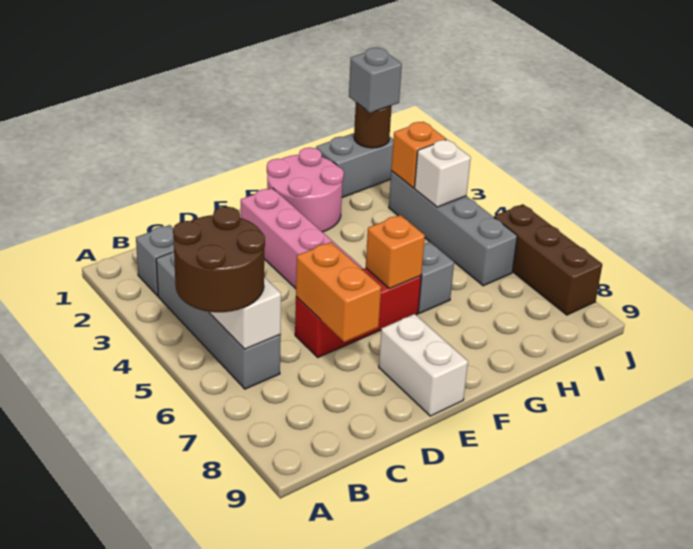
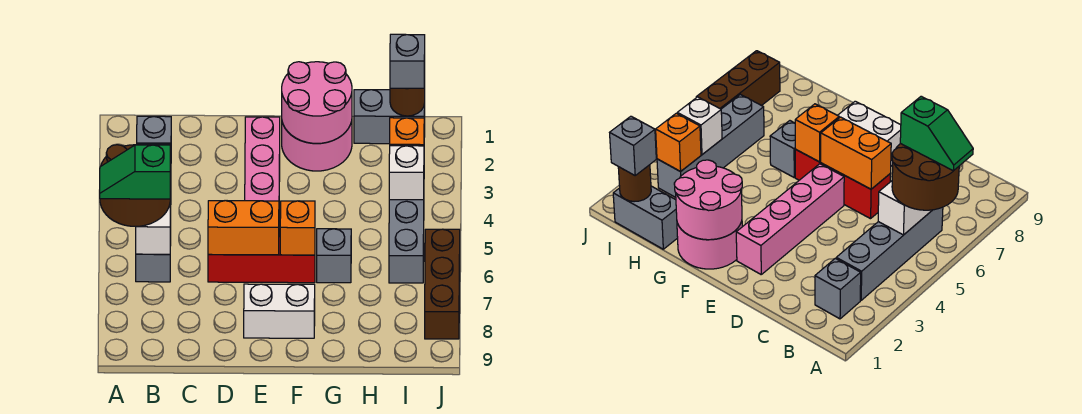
none -> green slope A6:B6 level 4 top B
orange brick D6:D7 level 2 -> orange brick D6:E6 level 2
white brick E8:E9 level 1 -> white brick E8:F8 level 1
none -> pink round brick F1:G2 level 2

